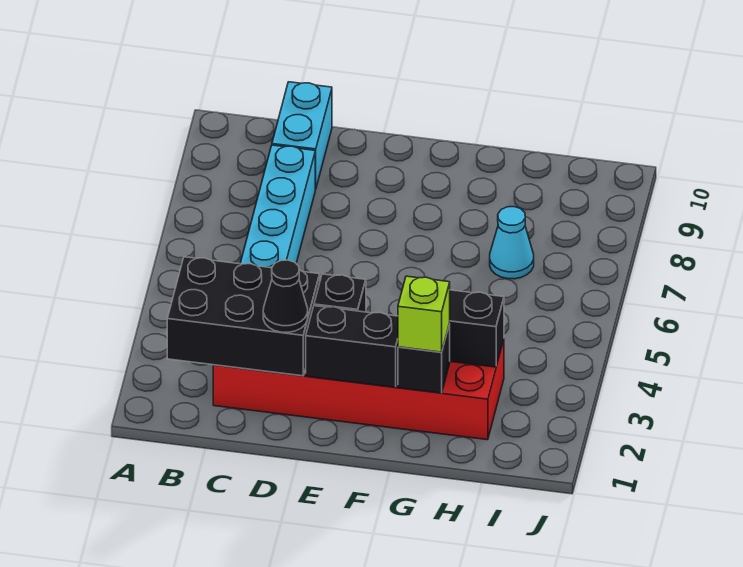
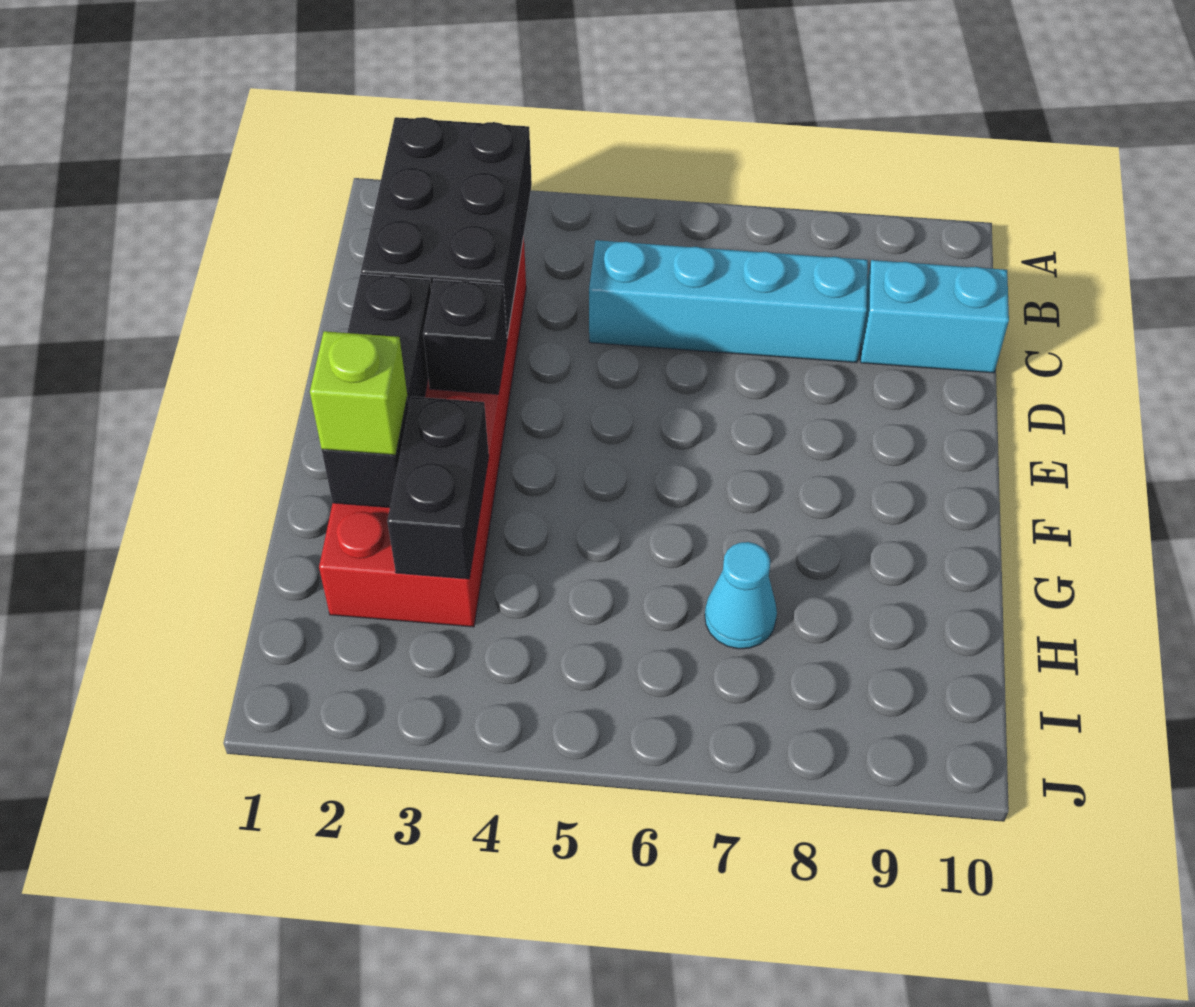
black cone D2 level 3 -> none

